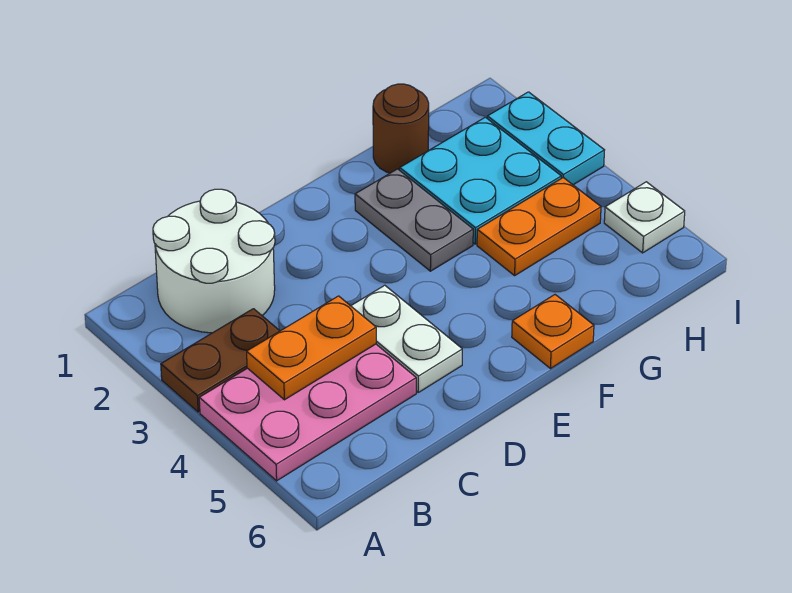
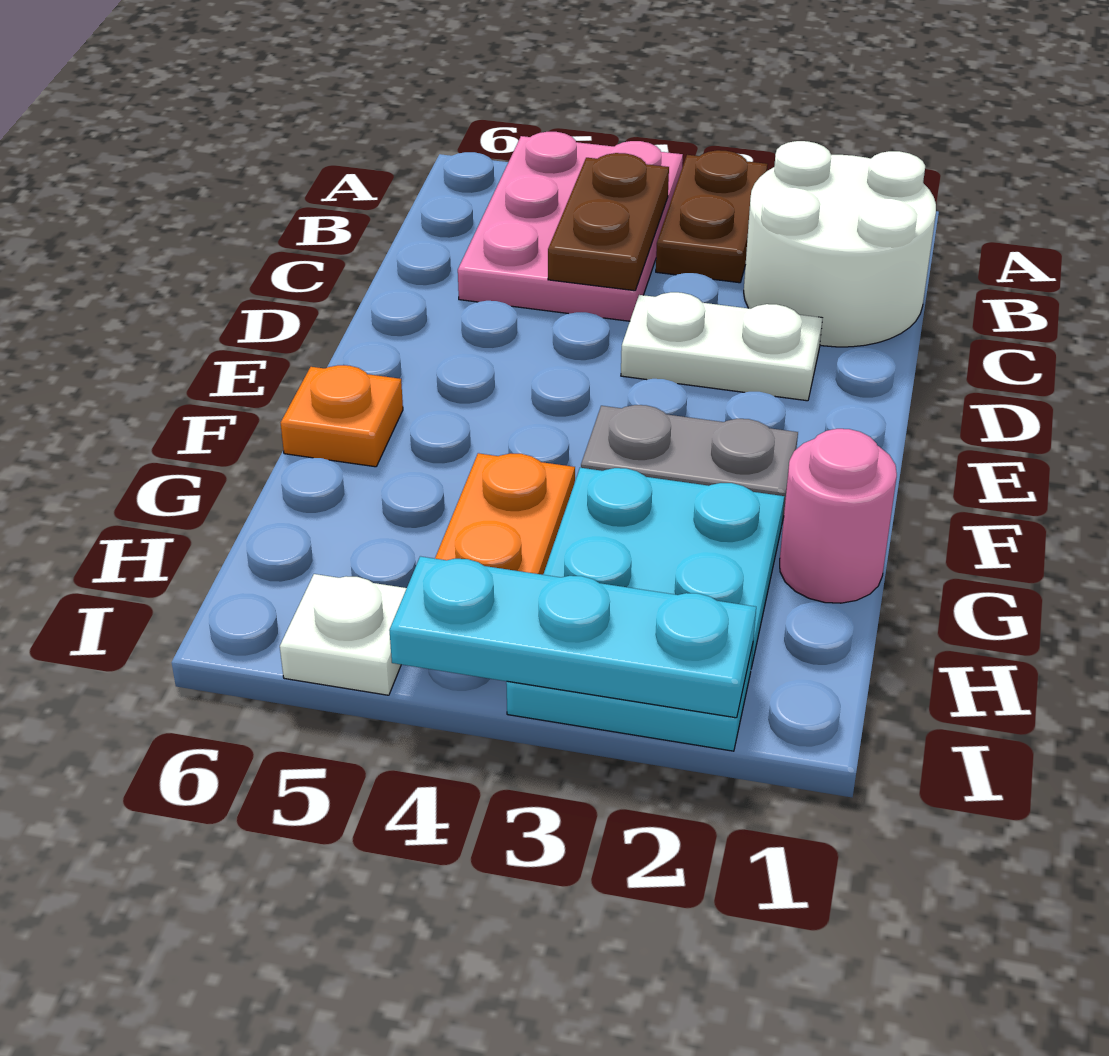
orange plate B4:C4 level 2 -> brown plate B4:C4 level 2
white plate D4:D5 level 1 -> white plate D2:D3 level 1
brown round brick G1 level 1 -> pink round brick G1 level 1
none -> cyan plate I2:I4 level 2

